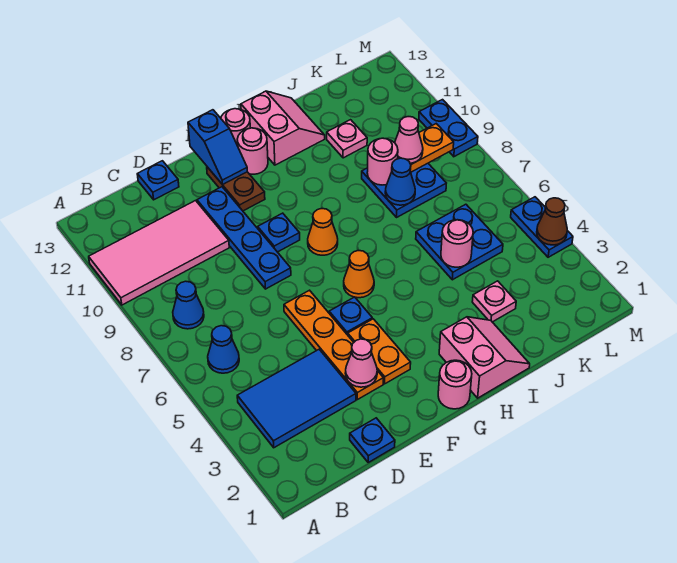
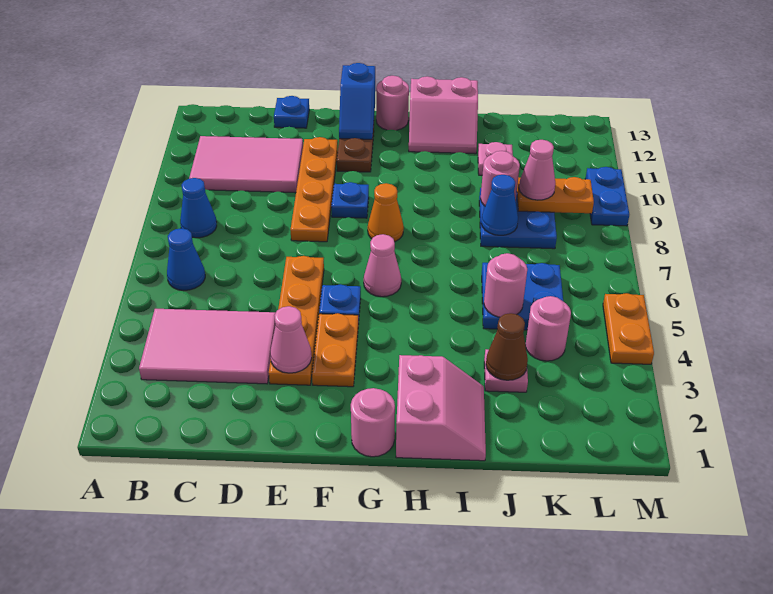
pink tile A10:D11 level 1 -> pink tile B10:D11 level 1
blue tile B3:D4 level 1 -> pink tile B3:D4 level 1
blue plate D1 level 1 -> none
blue plate E8:E11 level 1 -> orange plate E8:E11 level 1
orange cone G6 level 1 -> pink cone G6 level 1
pink round brick G12 level 1 -> pink round brick K4 level 1
pink slope H12:I13 level 1 top H -> pink slope H12:I13 level 1 top 13
blue plate M4:M5 level 1 -> orange plate M4:M5 level 1
brown cone M4 level 2 -> brown cone J3 level 2

